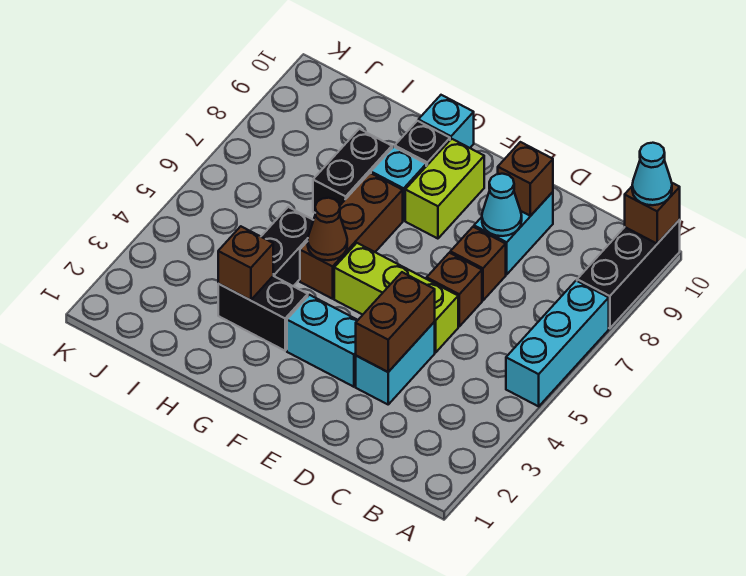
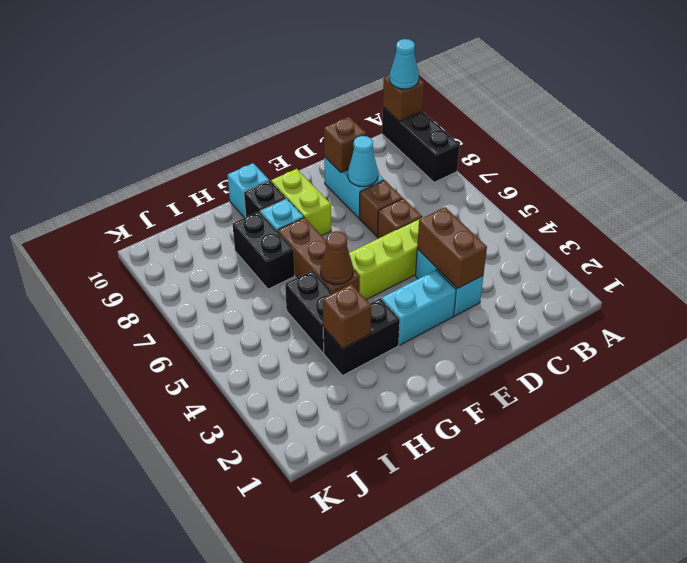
cyan brick A5:A7 level 1 -> none

